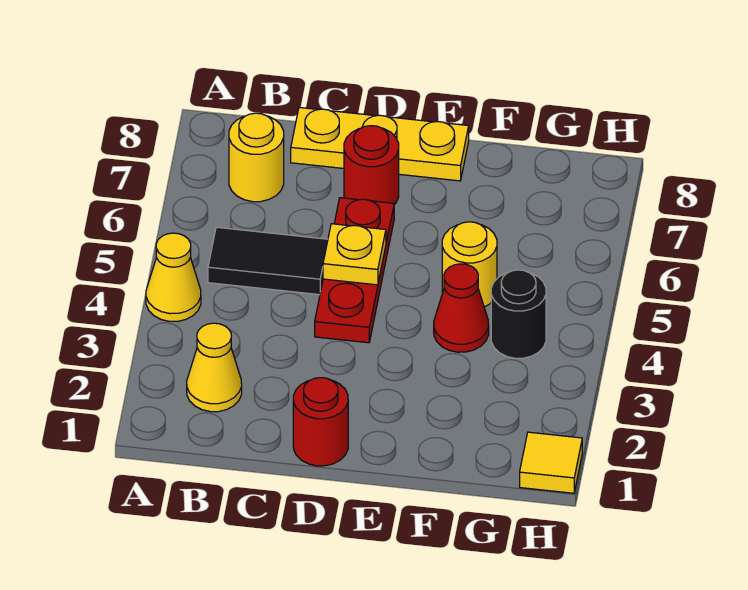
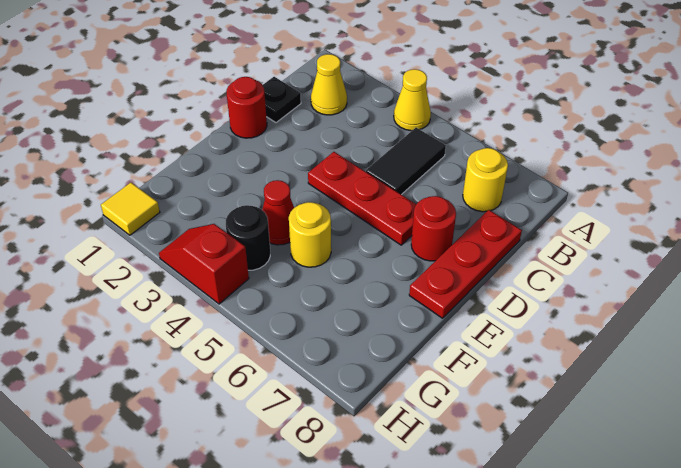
none -> black plate C1 level 1
yellow plate C8:E8 level 1 -> red plate C8:E8 level 1
yellow plate D5 level 2 -> none
none -> red slope H3:H4 level 1 top 4

